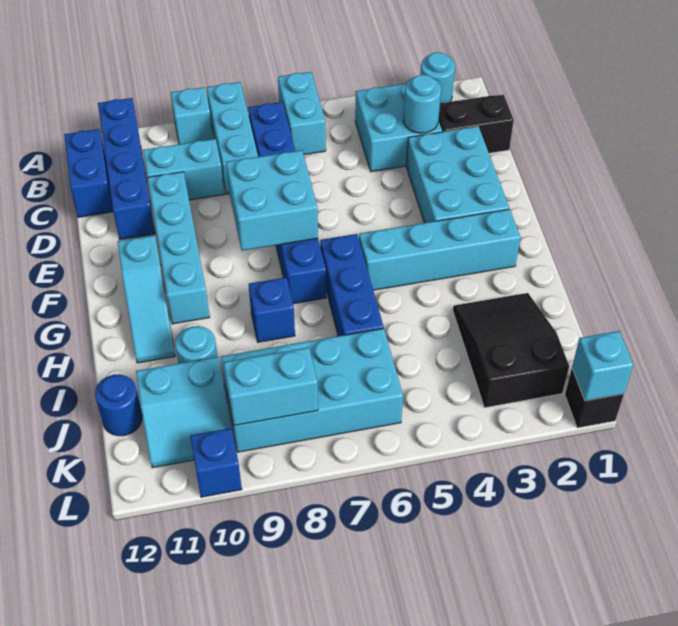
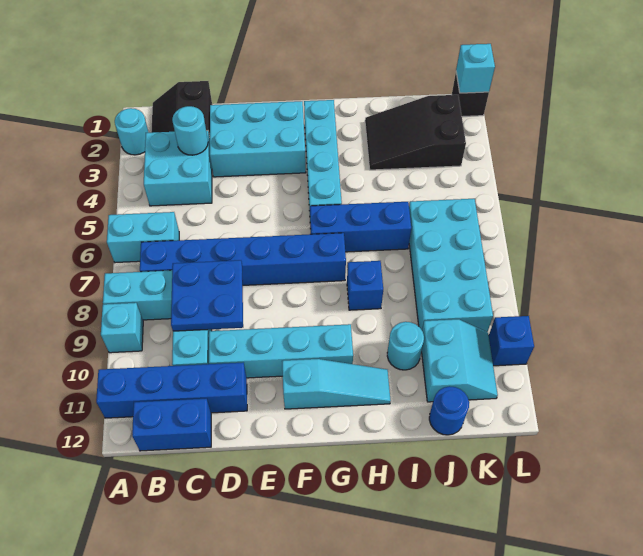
none -> blue plate C8:D9 level 2
cyan brick E7:F8 level 2 -> none
cyan brick K8:K9 level 2 -> none

